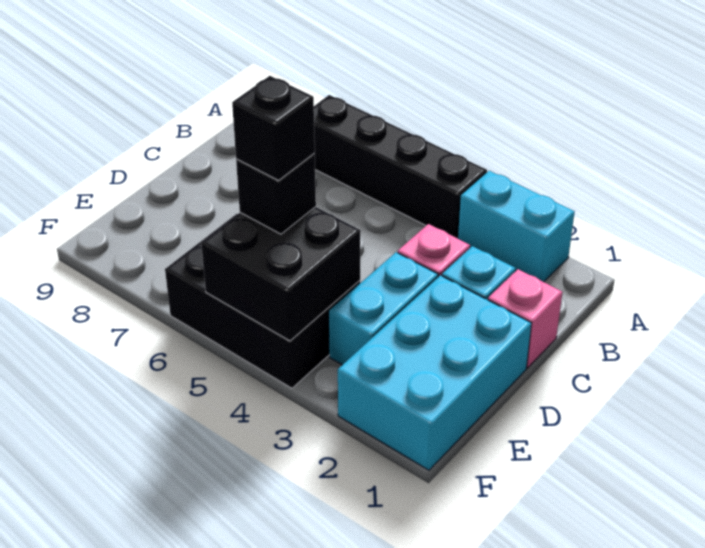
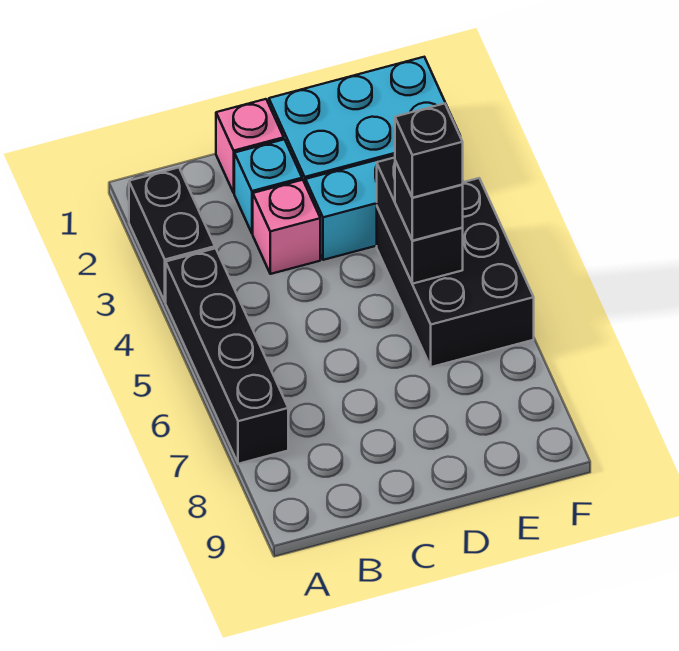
cyan brick A2:A3 level 1 -> black brick A2:A3 level 1
black brick E4:F5 level 2 -> black brick E4:E5 level 2

